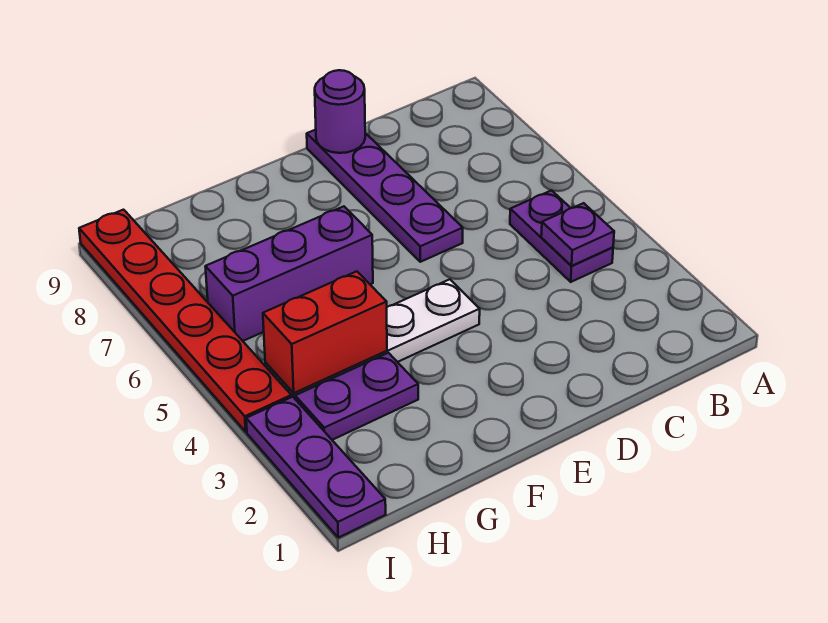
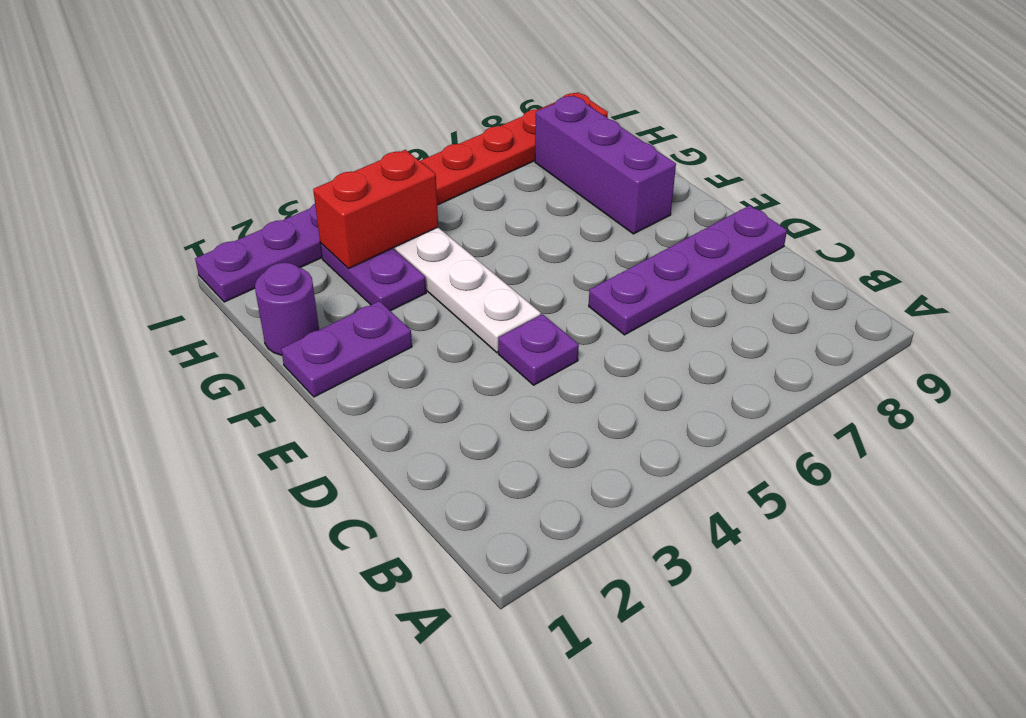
purple plate B4:B5 level 1 -> purple plate F1:F2 level 1
purple plate B4 level 2 -> purple plate D4 level 1
purple round brick D9 level 2 -> purple round brick G1 level 1
purple brick F6:H6 level 1 -> purple brick F8:H8 level 1
red brick G4:H4 level 2 -> red brick H3:H4 level 2

